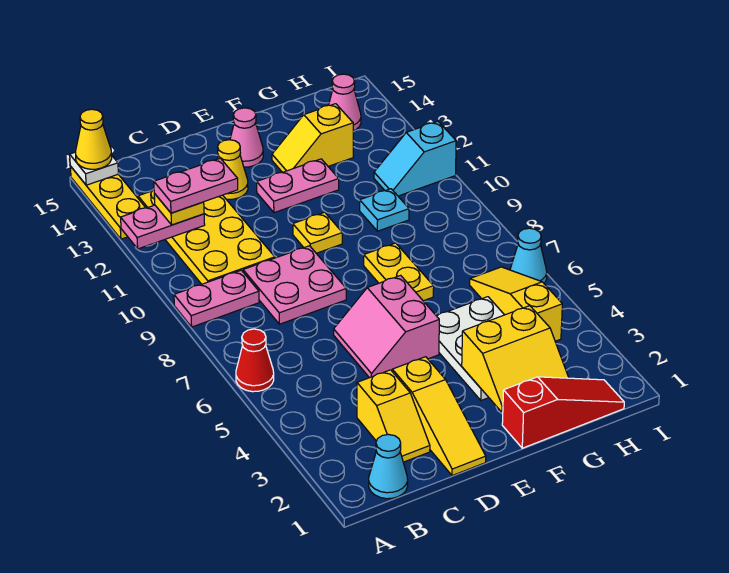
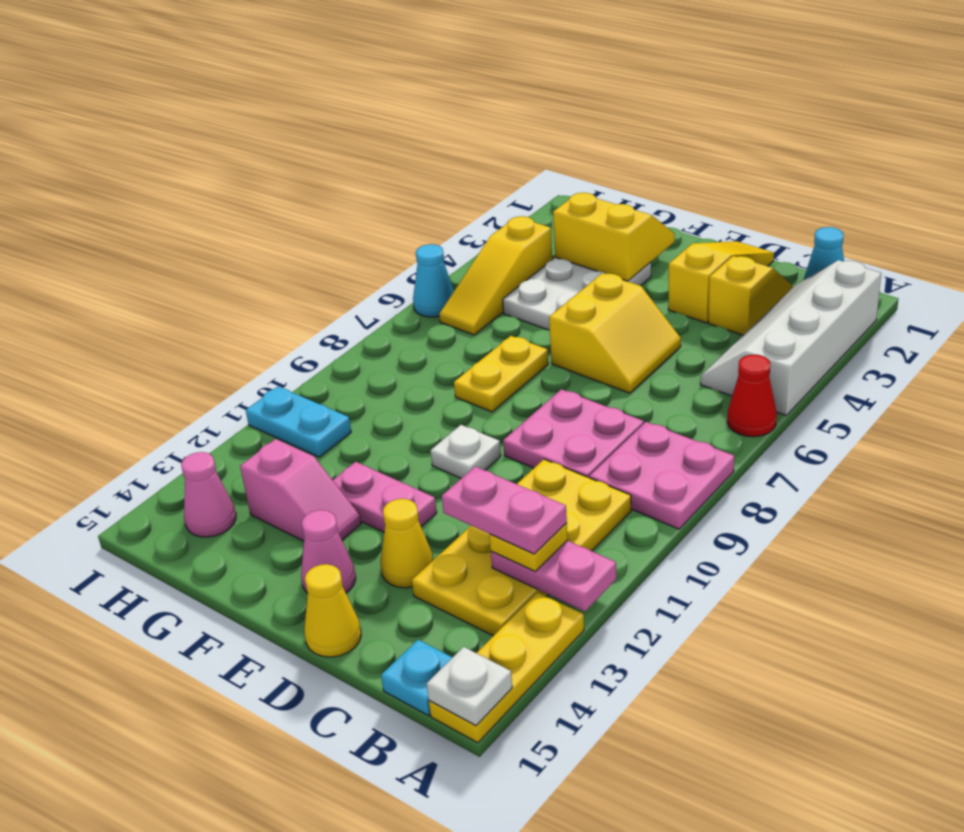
none -> white slope A2:B5 level 1 top A
pink plate A9:B9 level 1 -> pink plate A8:B9 level 1
yellow cone A15 level 3 -> yellow cone D15 level 1
pink slope D5:E6 level 1 top E -> yellow slope D5:E6 level 1 top E
yellow plate E10 level 1 -> white plate E10 level 1
red slope F1:H1 level 1 top F -> none
yellow slope F13:G13 level 1 top G -> pink slope F13:G13 level 1 top G
cyan plate G10 level 1 -> cyan plate B15 level 1
cyan slope H11:I11 level 1 top I -> cyan plate H11:I11 level 1

